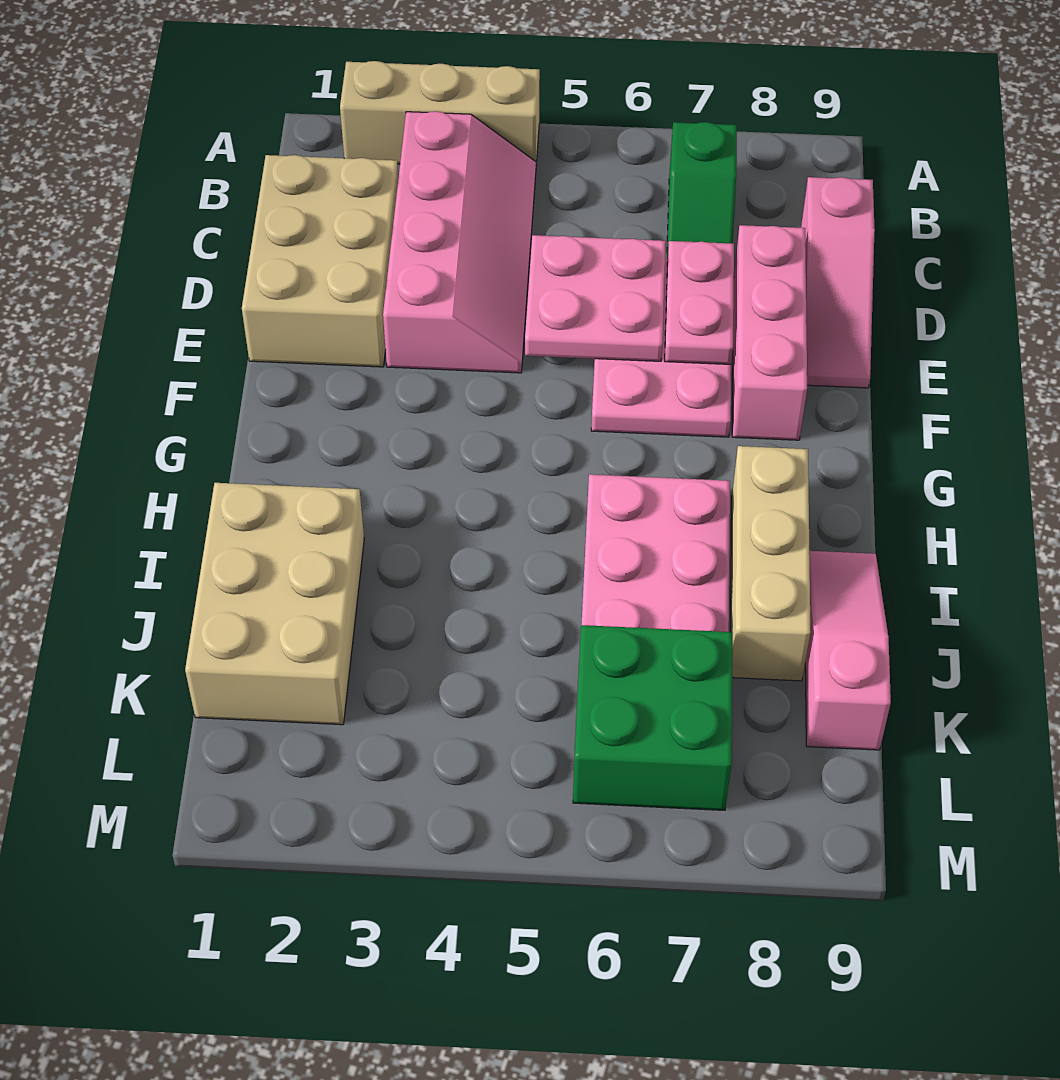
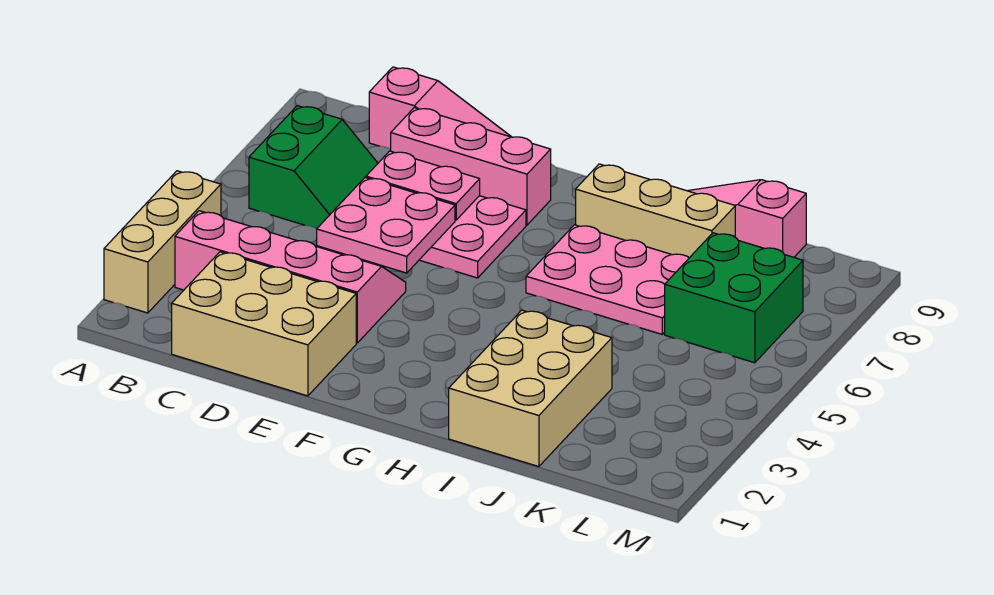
green slope B7:C7 level 1 top B -> green slope B6:C7 level 1 top B
tan brick I1:K2 level 1 -> tan brick I1:J3 level 1

